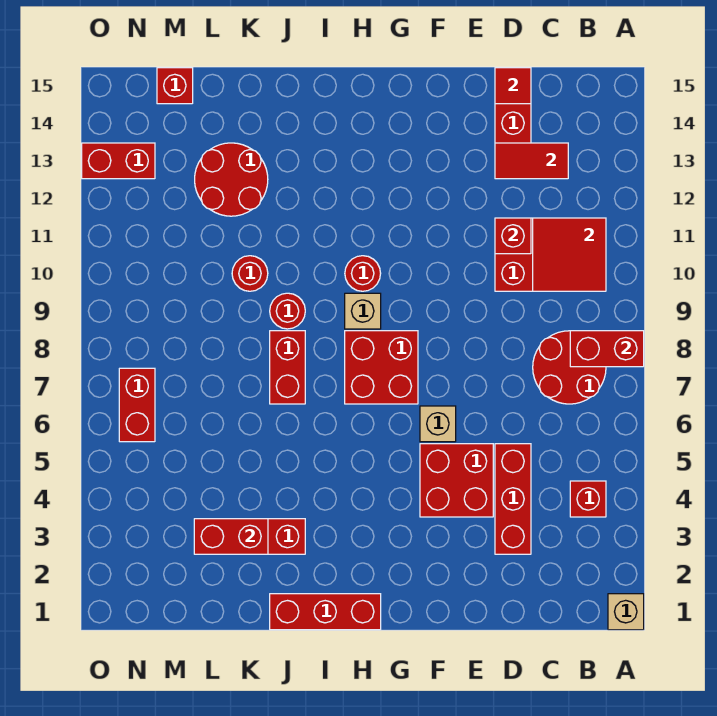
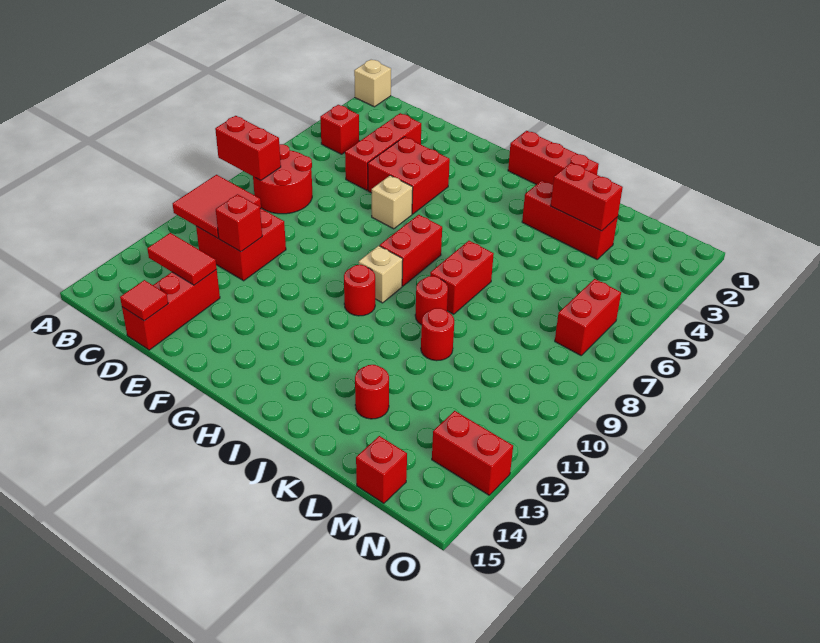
red brick G7:H8 level 1 -> red brick H7:H8 level 1
red round brick K12:L13 level 1 -> red round brick K13 level 1

